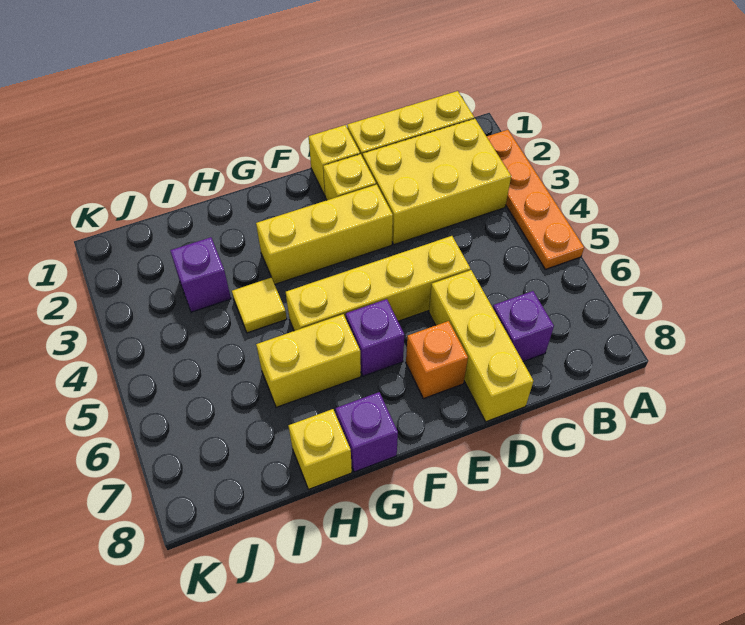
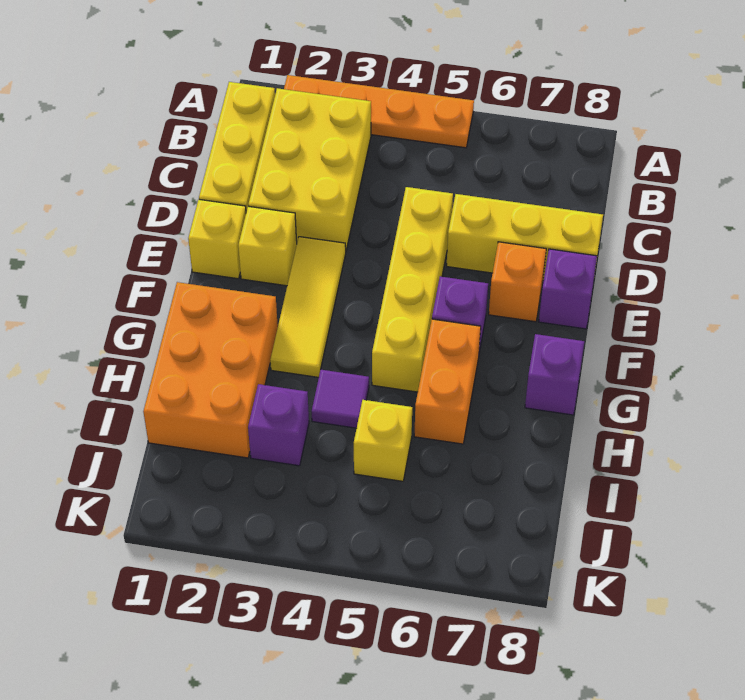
purple brick C7 level 1 -> purple brick E8 level 1
yellow brick E3:G3 level 1 -> yellow tile E3:G3 level 1
none -> orange brick G1:I2 level 1
yellow brick G6:H6 level 1 -> orange brick G6:H6 level 1
yellow tile H4 level 1 -> purple tile H4 level 1
yellow brick H8 level 1 -> yellow brick I5 level 1

